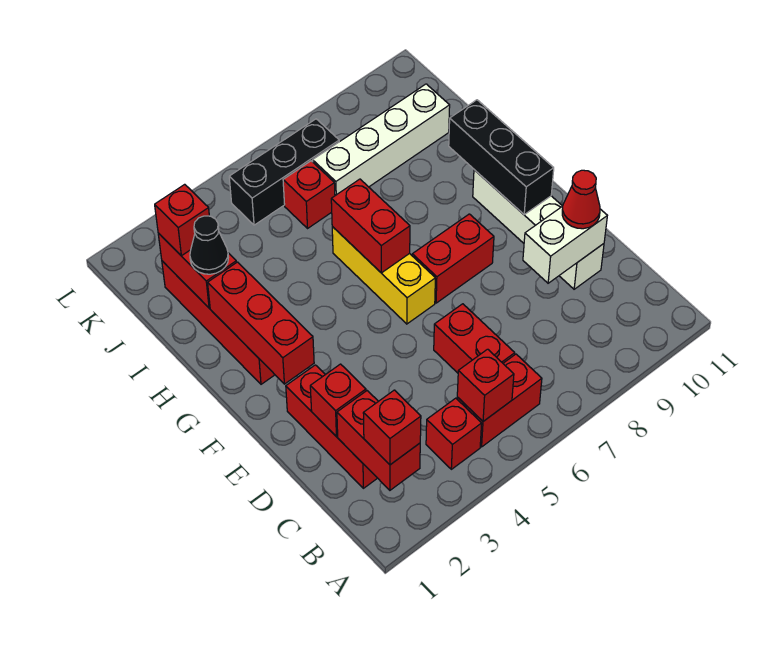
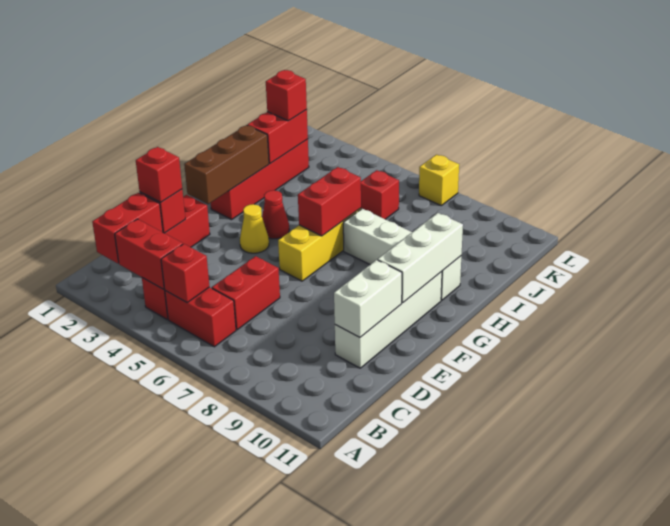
red brick B2 level 3 -> red brick D2 level 3
white brick D9:D10 level 2 -> white brick D10:E10 level 2
red cone D10 level 3 -> red cone G4 level 1
red brick F2:H2 level 2 -> brown brick F2:H2 level 2
none -> yellow cone F4 level 1
red brick F7:F8 level 1 -> red brick B3:B4 level 2
black brick F10:H10 level 2 -> white brick F10:H10 level 2
black cone I2 level 3 -> none
white brick J7:J10 level 1 -> white brick H7:H10 level 1
black brick K5:K7 level 1 -> none
none -> yellow brick L7 level 1

